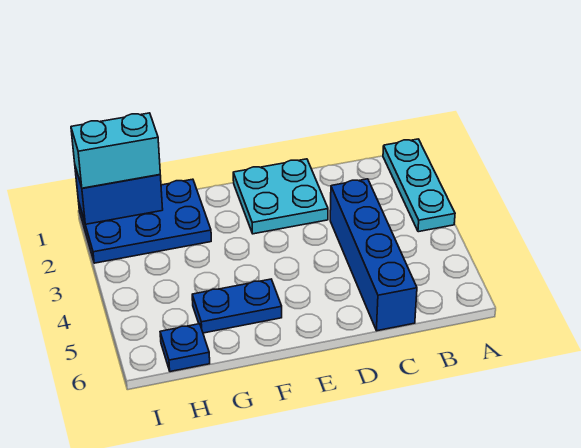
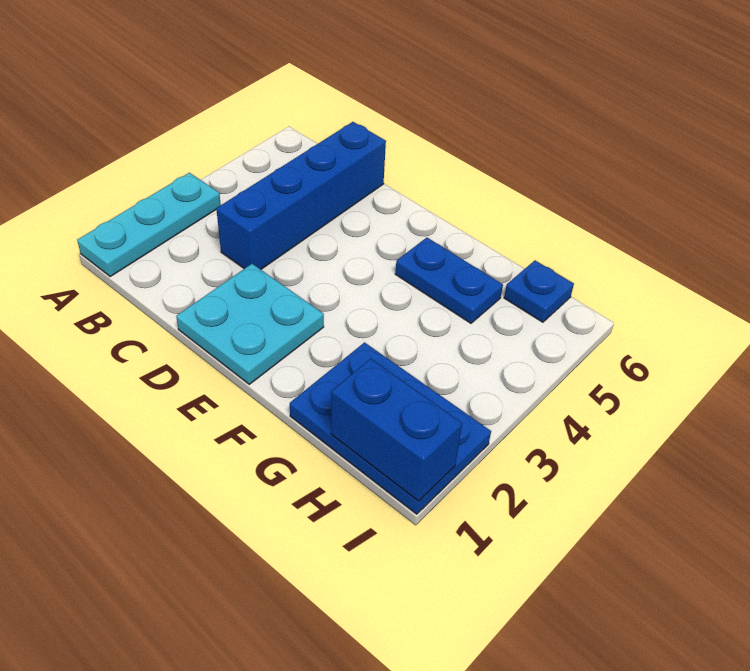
cyan brick H1:I1 level 3 -> none

